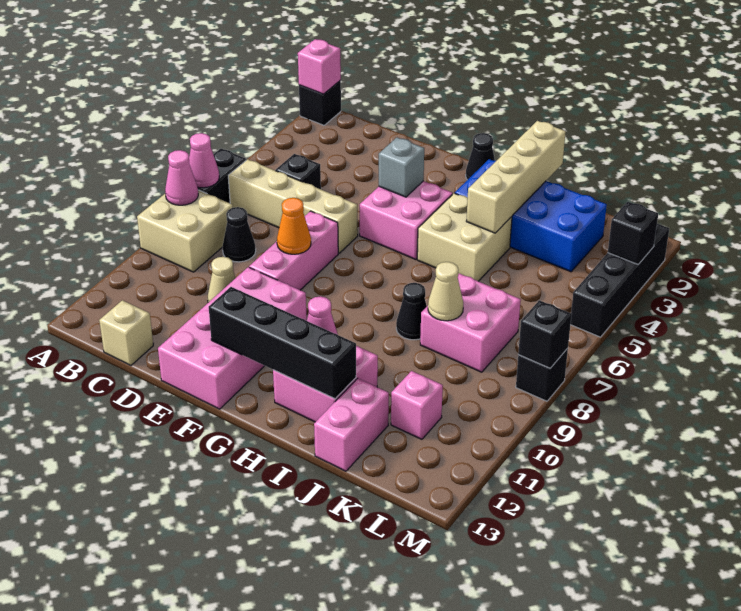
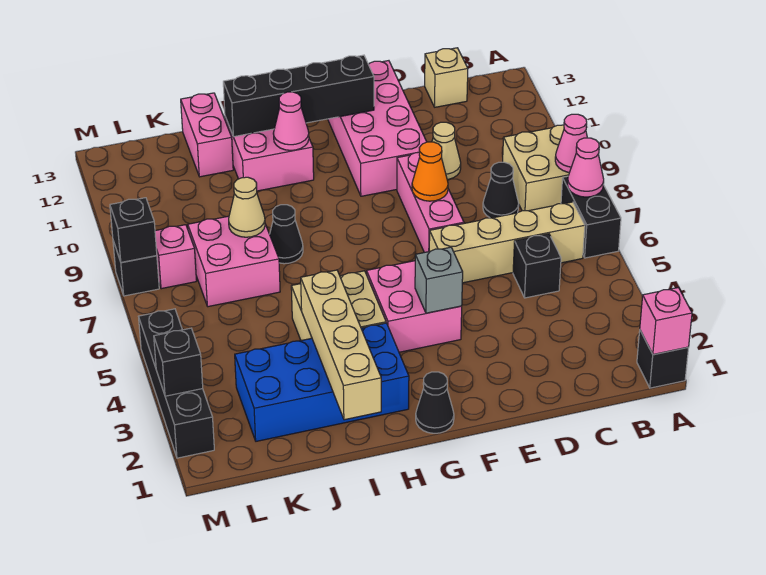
pink brick K11 level 1 -> pink brick L8 level 1

